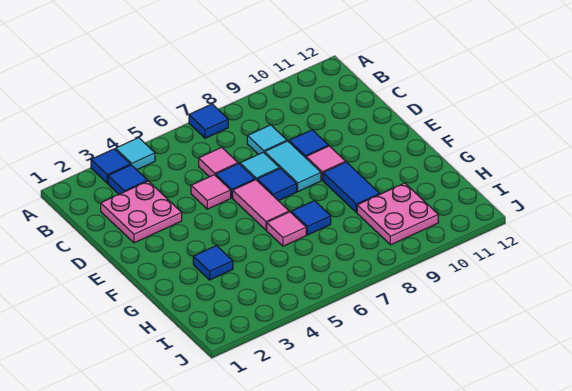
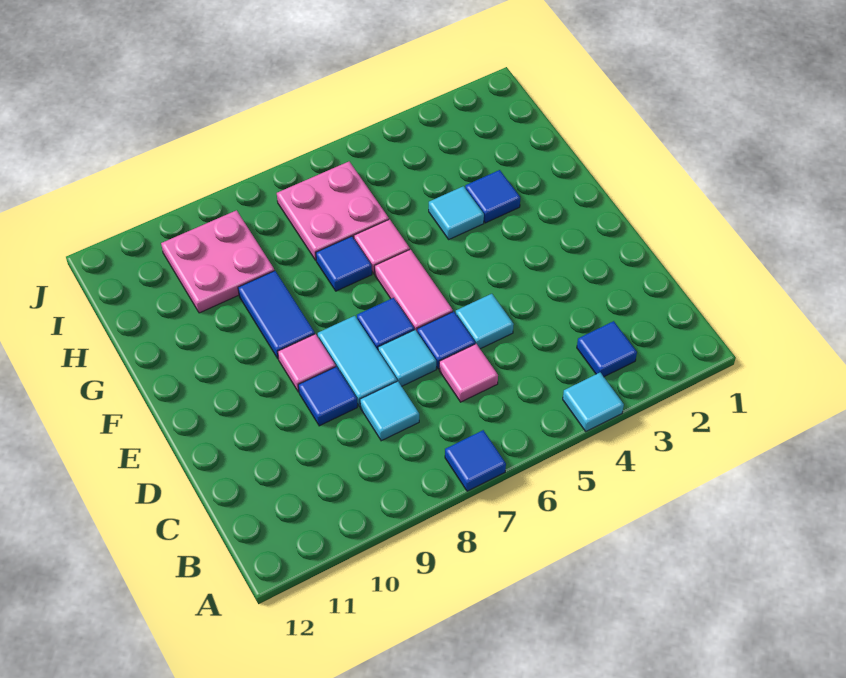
blue tile A3 level 1 -> none
pink plate C2:D3 level 1 -> pink plate H6:I7 level 1
pink tile D5 level 1 -> cyan tile D5 level 1
none -> cyan tile G4 level 1

